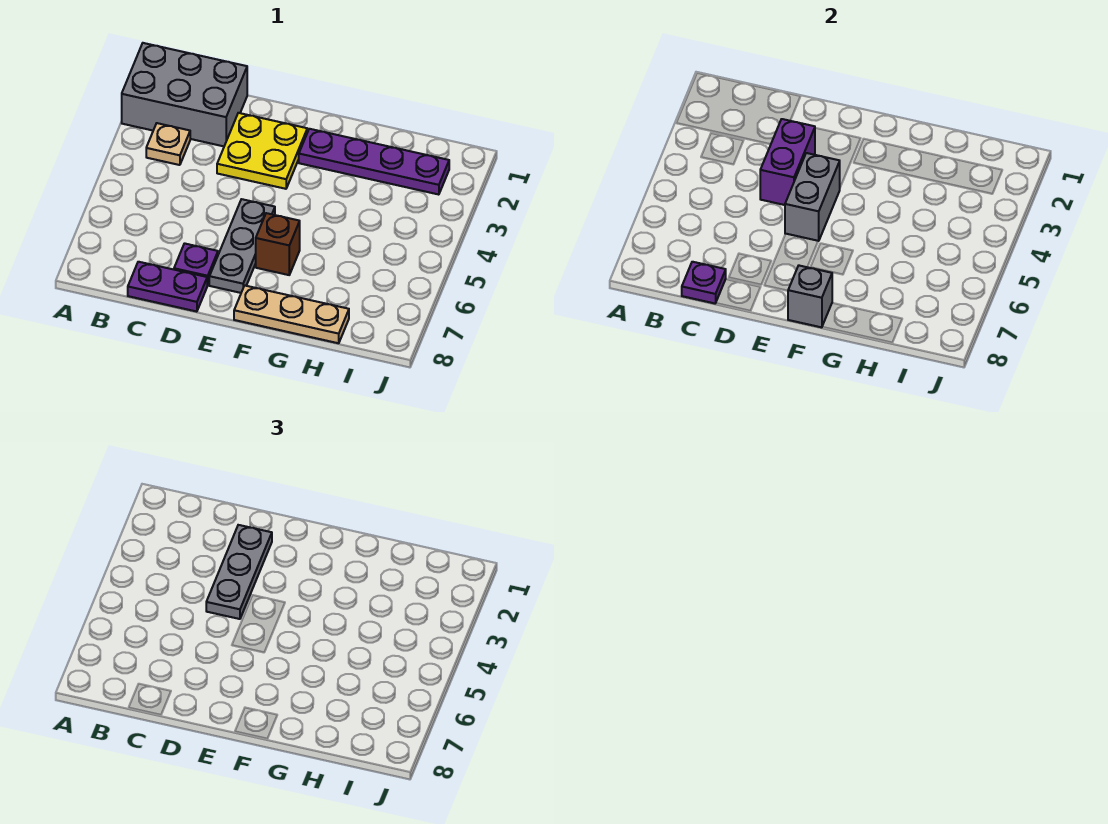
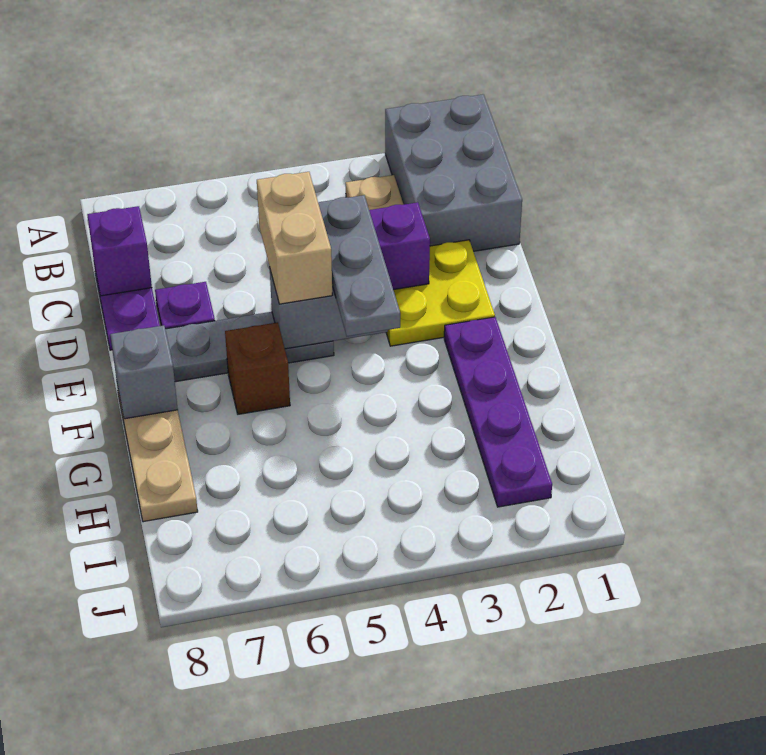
purple plate C8 level 2 -> purple brick C8 level 2
grey plate D2:D4 level 3 -> grey plate D4:F4 level 3
none -> tan brick D5:E5 level 3

